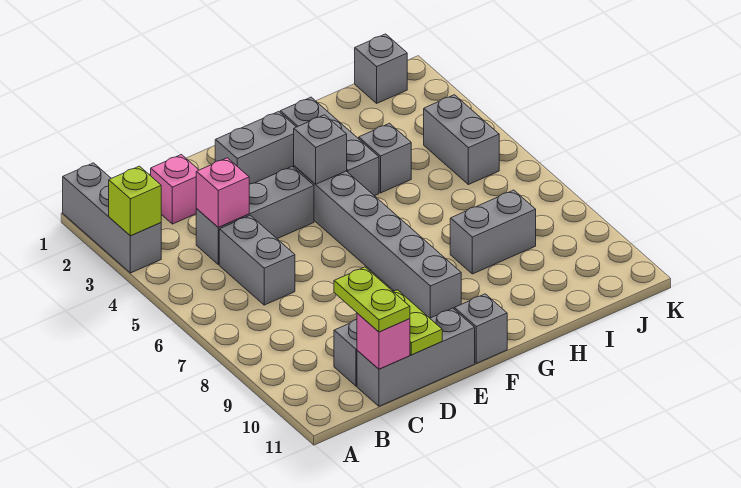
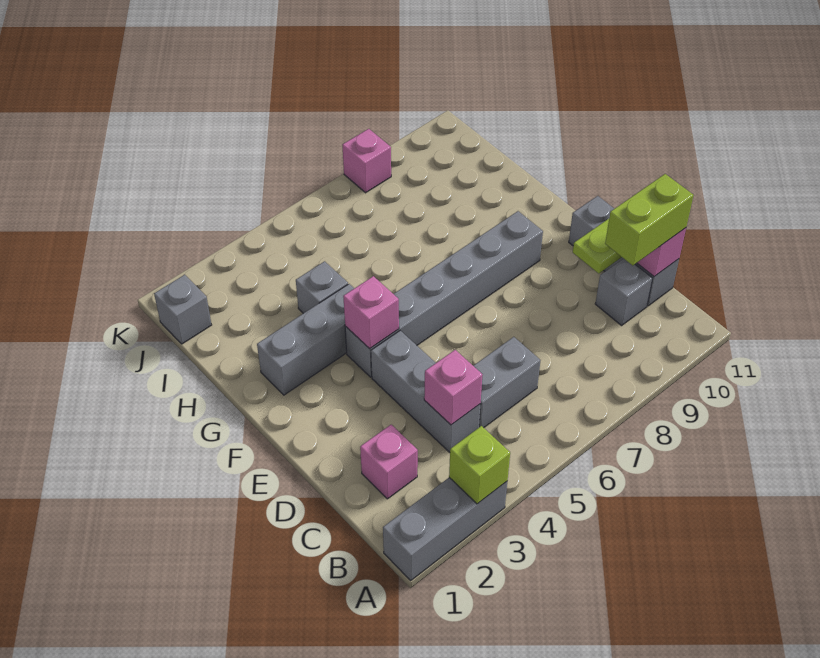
lime plate C10:C11 level 3 -> lime brick C10:C11 level 3
grey brick E2:F2 level 1 -> none
grey brick F4 level 2 -> pink brick F4 level 2
grey brick F11 level 1 -> none
grey brick H8:I8 level 1 -> none
grey brick J4:J5 level 1 -> none
none -> pink brick K8 level 1

